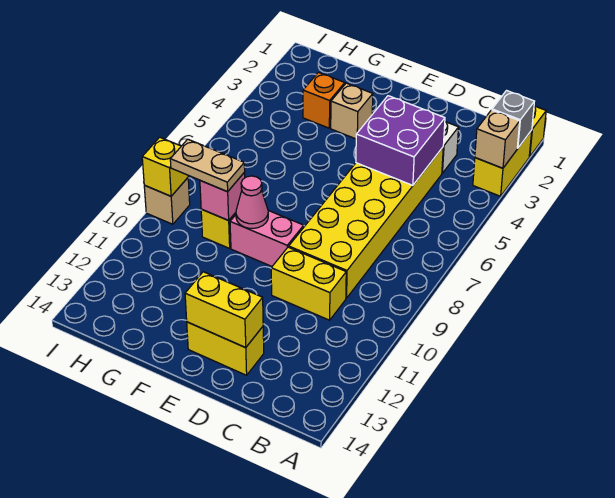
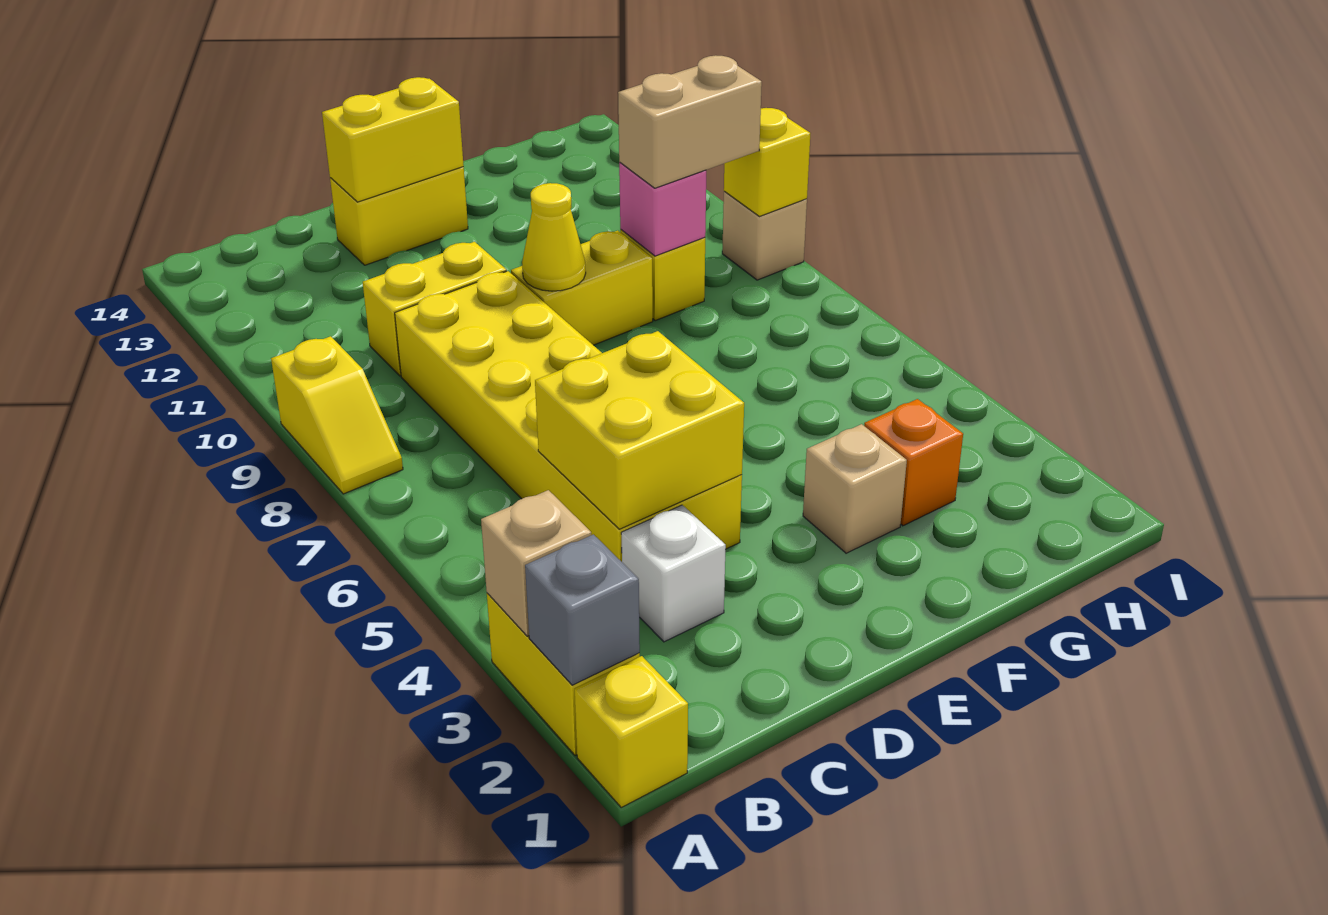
none -> yellow slope A8:A9 level 1 top 9
purple brick C4:D5 level 2 -> yellow brick C4:D5 level 2
pink brick E9:F9 level 1 -> yellow brick E9:F9 level 1
none -> yellow cone E9 level 2
pink cone F9 level 2 -> none
tan plate G9:H9 level 3 -> tan brick G9:H9 level 3

